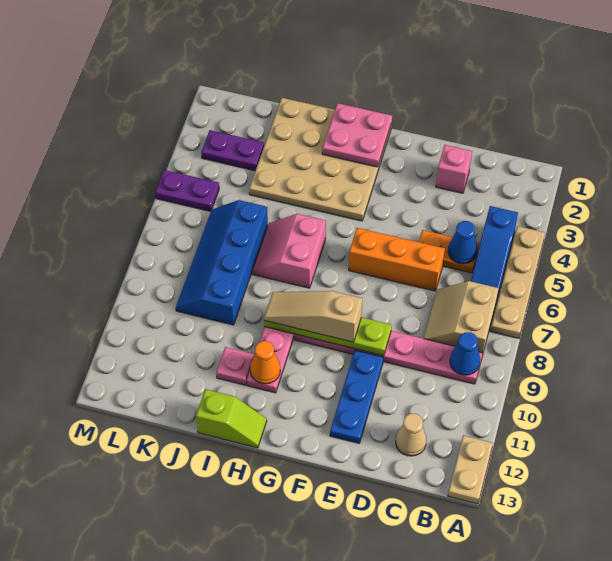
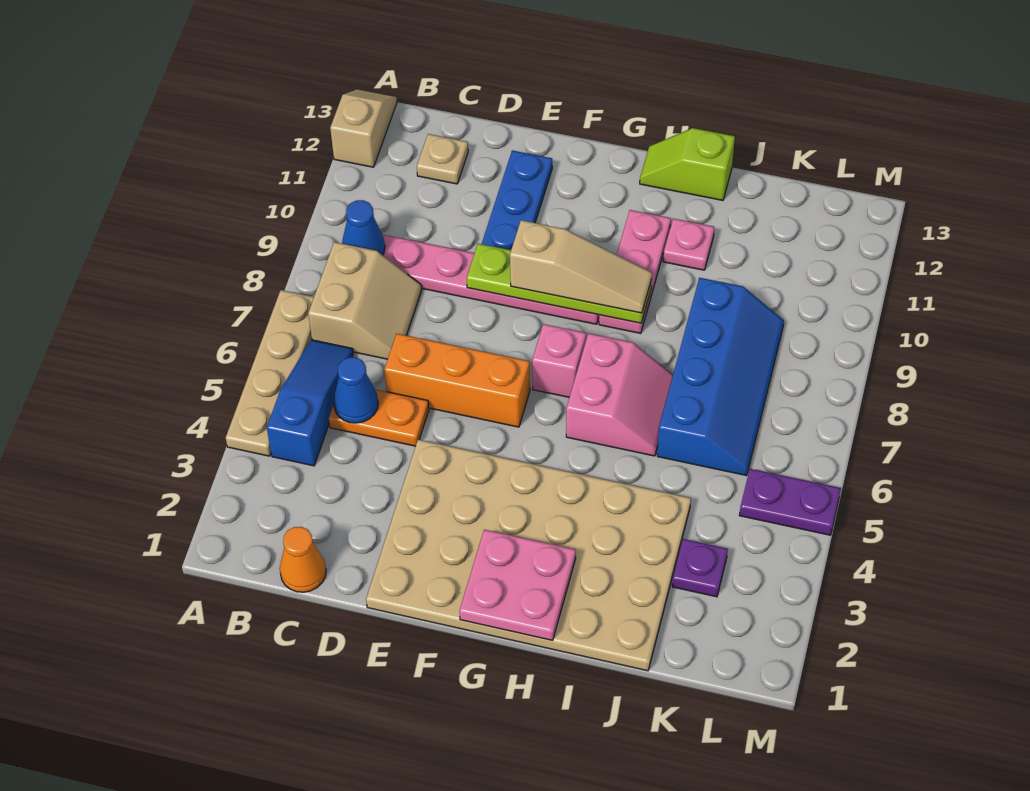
tan plate A12:A13 level 1 -> tan slope A12:A13 level 1 top 12
tan cone C12 level 1 -> tan plate C12 level 1
pink brick D2 level 1 -> pink brick G7 level 1
tan plate G1:J4 level 1 -> tan plate E1:J4 level 1
orange cone H11 level 2 -> orange cone C1 level 1
purple plate K3:L3 level 1 -> purple plate K3 level 1

